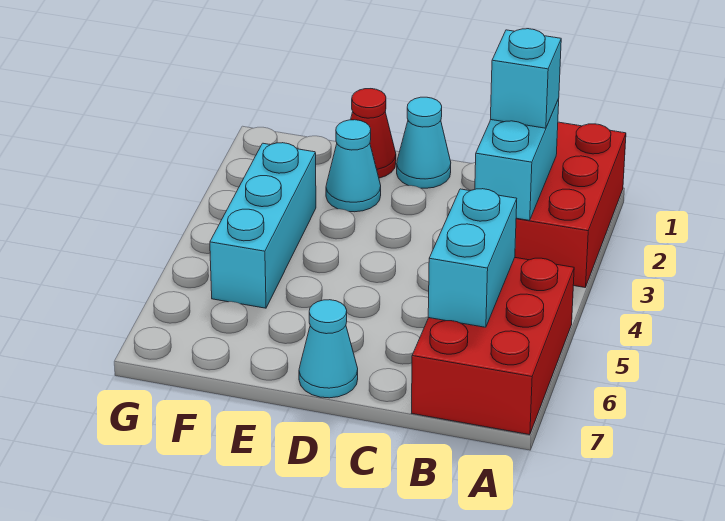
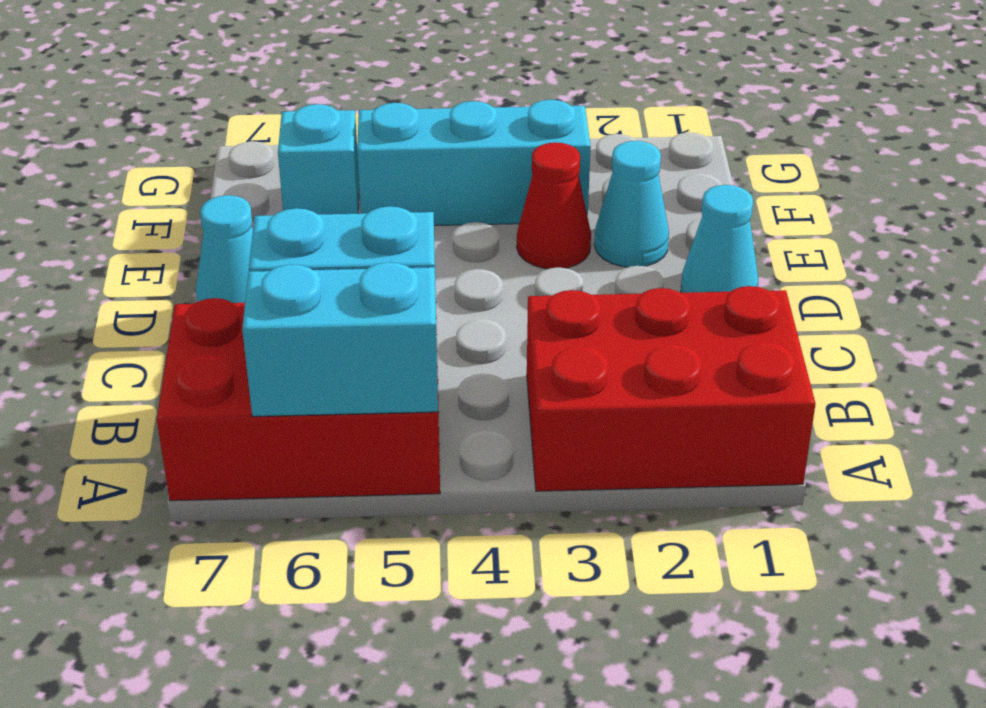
cyan brick B2:B3 level 2 -> cyan brick A5:A6 level 2
cyan brick B2 level 3 -> cyan brick F6 level 1
red cone E1 level 1 -> red cone E3 level 1

